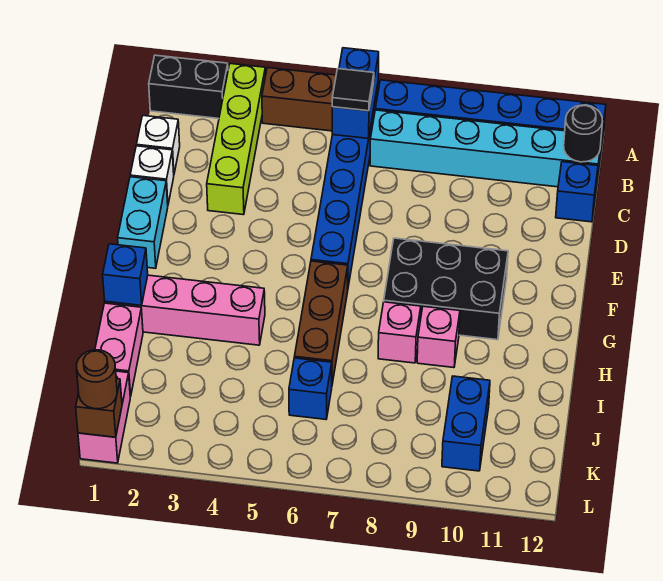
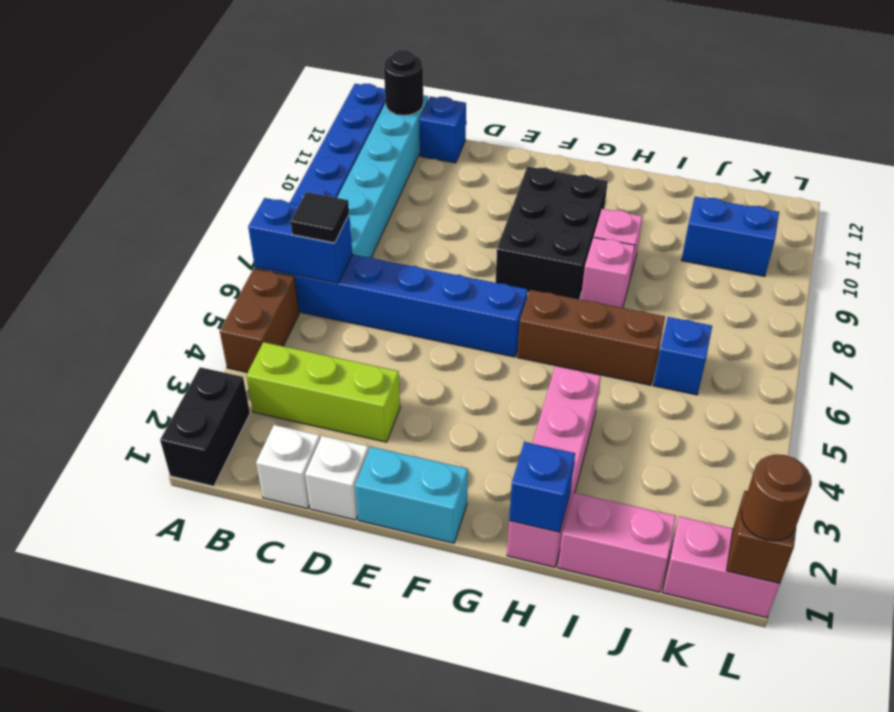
lime brick A3:D3 level 1 -> lime brick B3:D3 level 1

